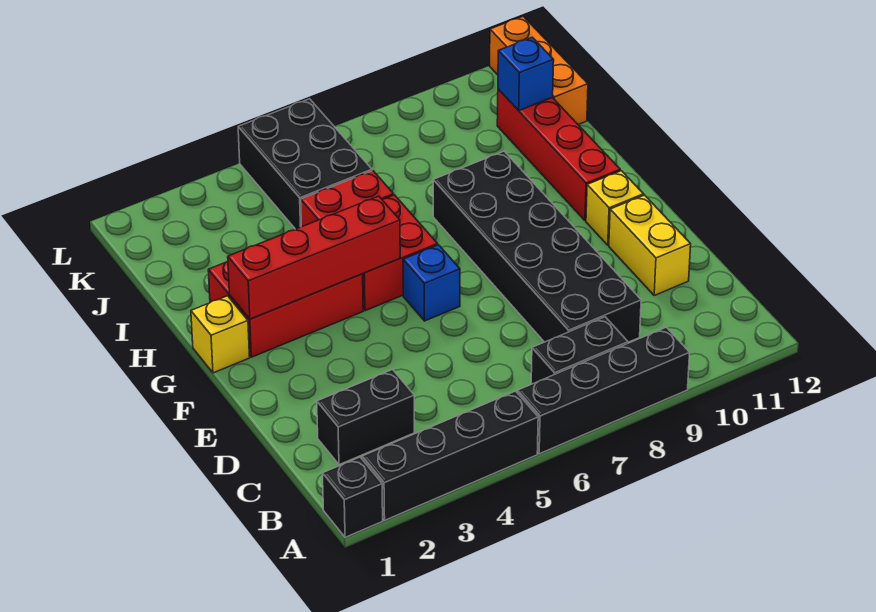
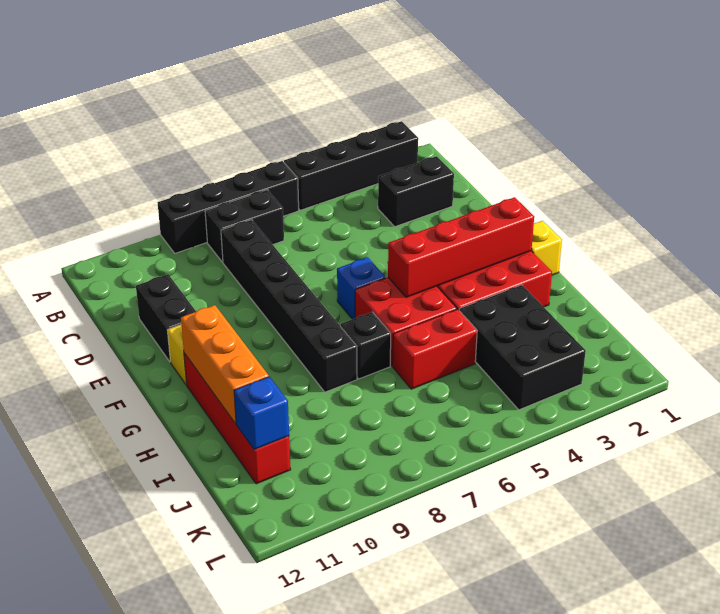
black brick A1 level 1 -> black brick H7 level 1
black brick C8:H9 level 1 -> black brick C8:H8 level 1
yellow brick D11:E11 level 1 -> black brick D11:E11 level 1
black brick J5:L6 level 1 -> black brick I3:K4 level 1
orange brick J12:L12 level 1 -> orange brick G11:I11 level 2

